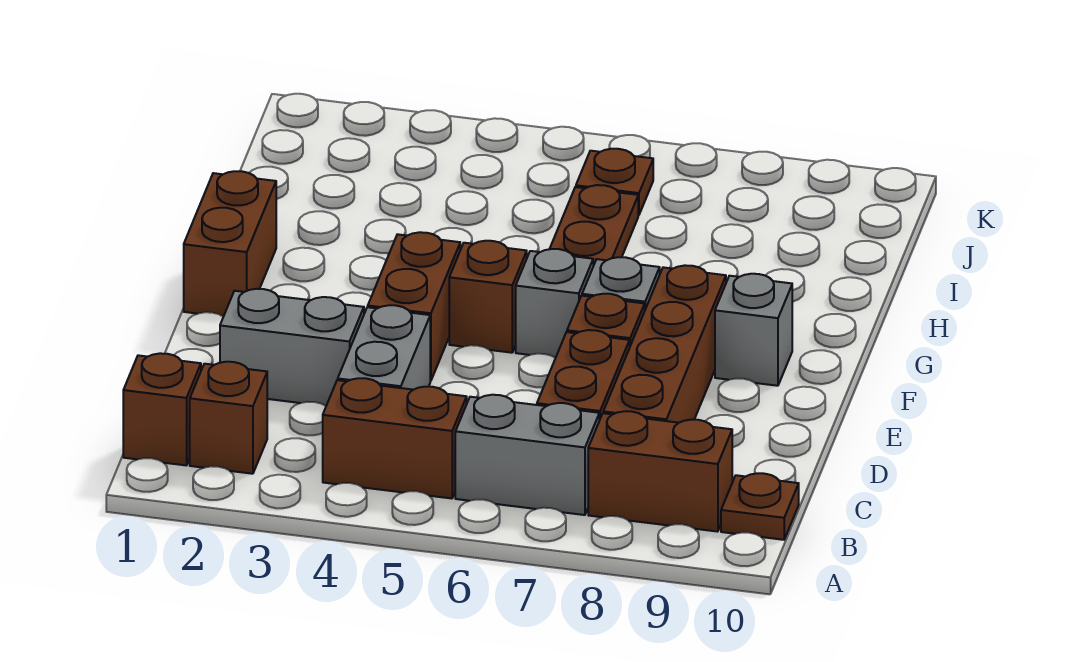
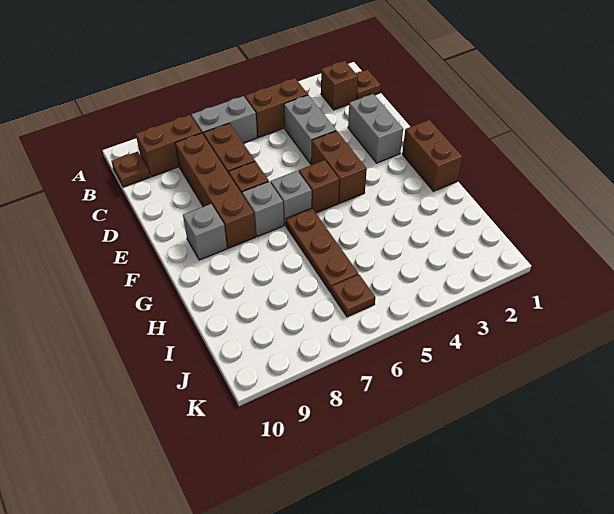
brown brick B1 level 1 -> brown plate B1 level 1
grey brick D2:D3 level 1 -> grey brick D2:E2 level 1

